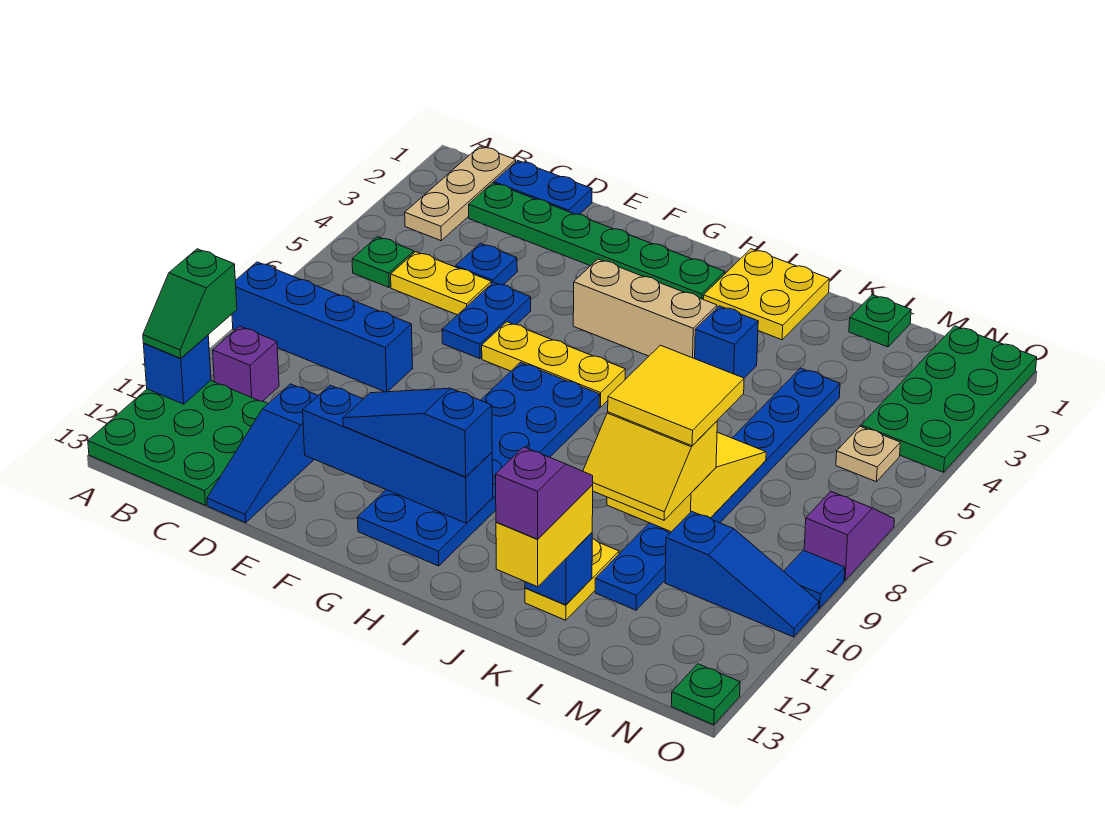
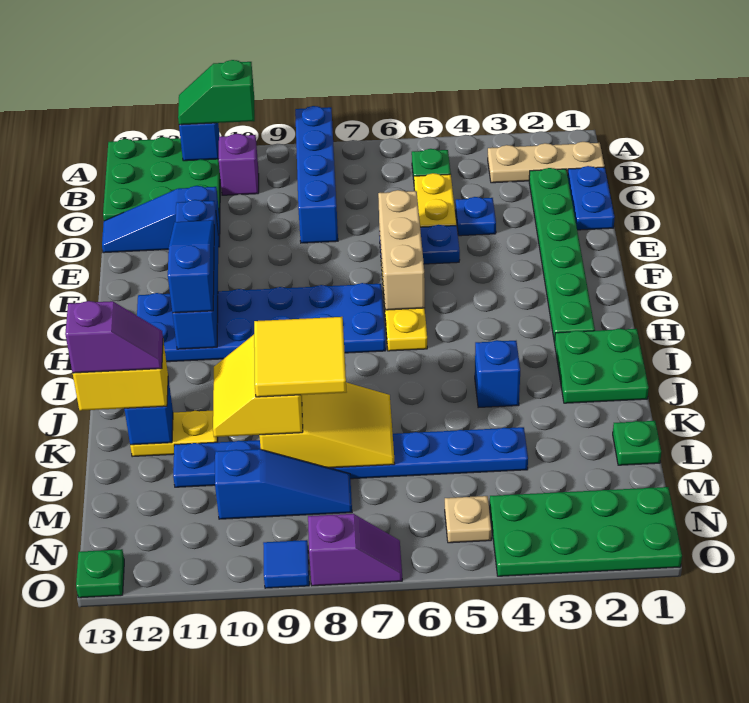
tan brick G4:I4 level 1 -> tan brick E6:G6 level 2
yellow plate I1:J2 level 1 -> green plate I1:J2 level 1
blue slope M10:O10 level 1 top M -> blue slope M8:M10 level 1 top 10

